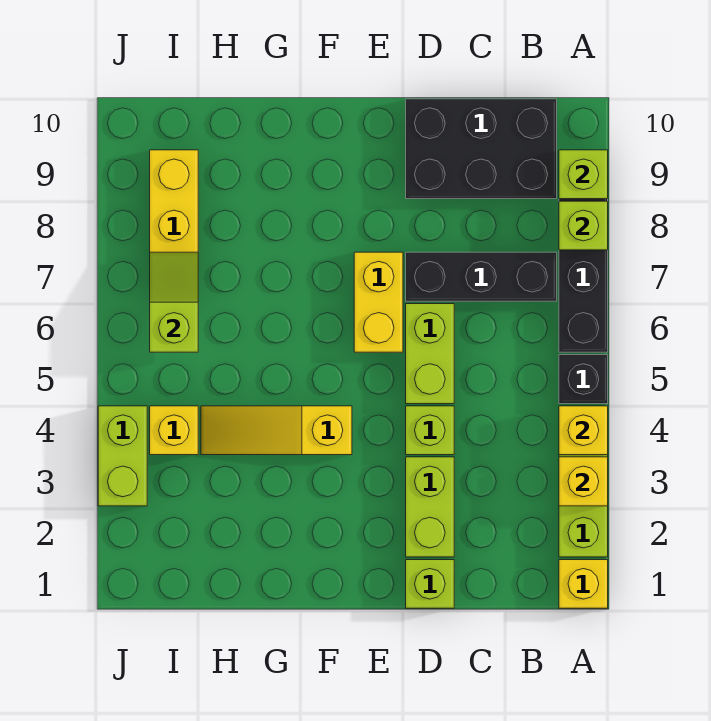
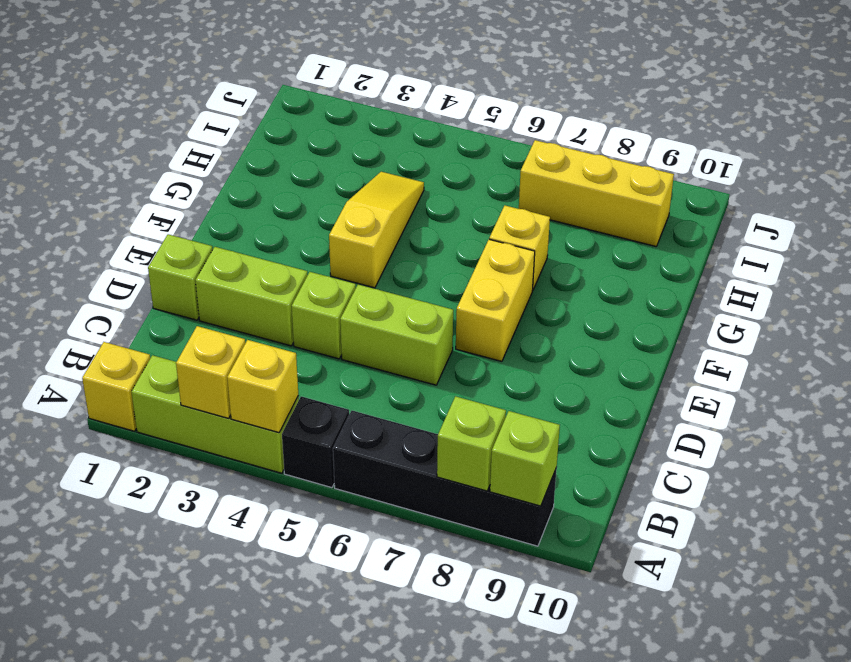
black brick B7:D7 level 1 -> none
black brick B9:D10 level 1 -> none
yellow brick E6:E7 level 1 -> yellow brick E7:F7 level 1
yellow brick I4 level 1 -> yellow brick G7 level 1
lime slope I6:I7 level 2 top 6 -> none
lime brick J3:J4 level 1 -> none

